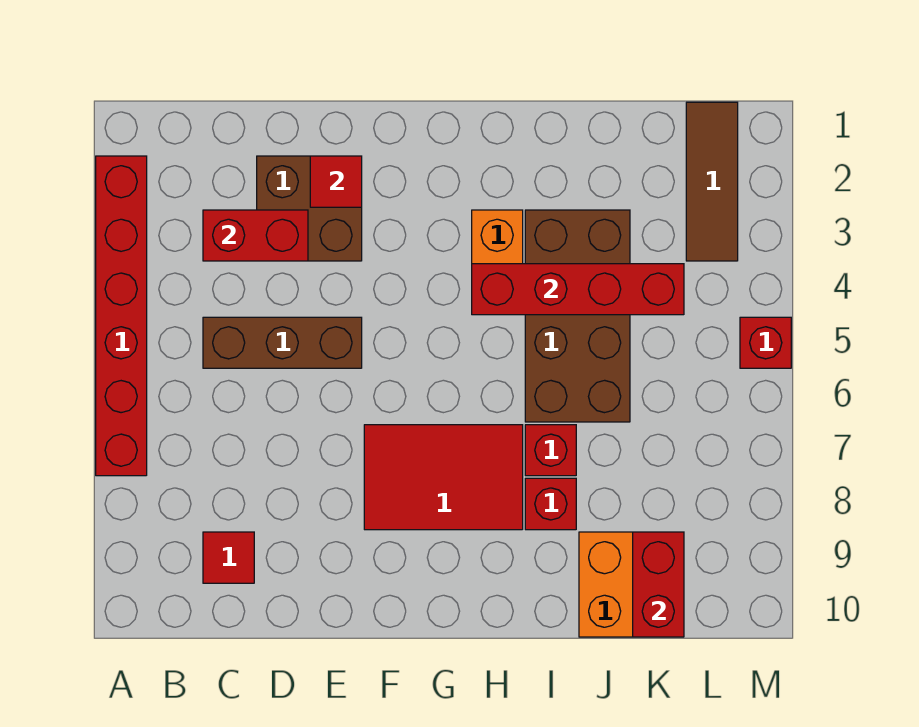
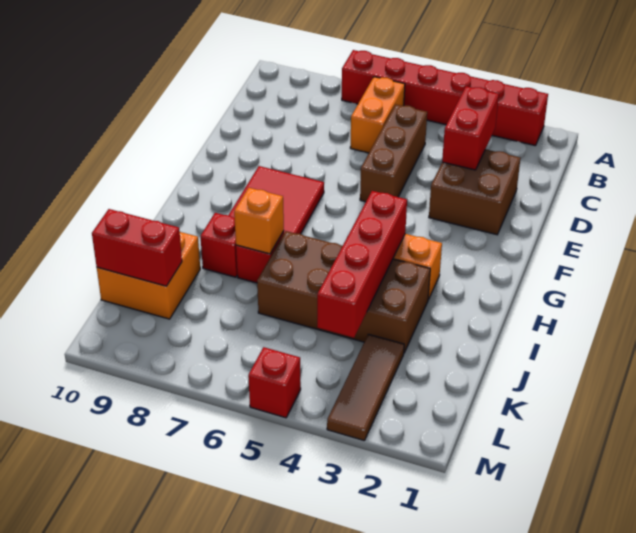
none -> orange brick B6:C6 level 1
red tile C9 level 1 -> none
red tile E2 level 2 -> none
none -> orange brick I7 level 2
brown tile L1:L3 level 1 -> brown tile K3:M3 level 1

